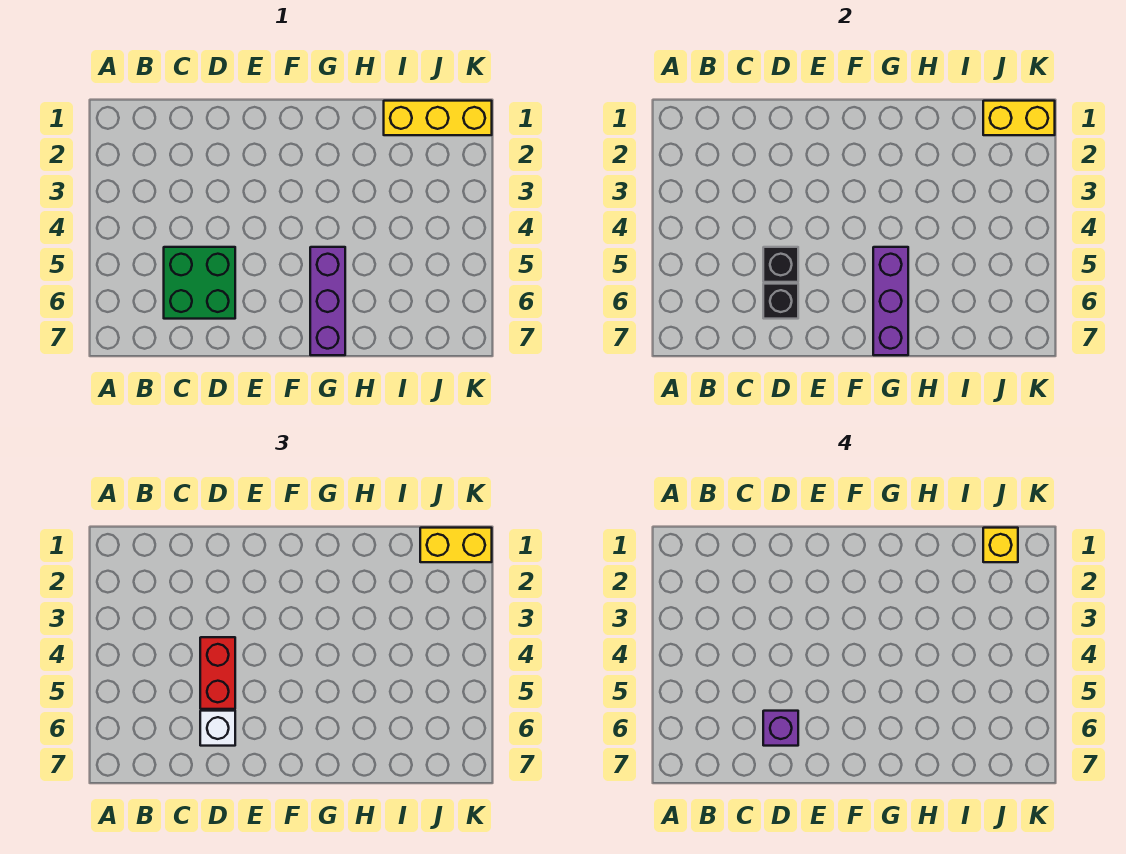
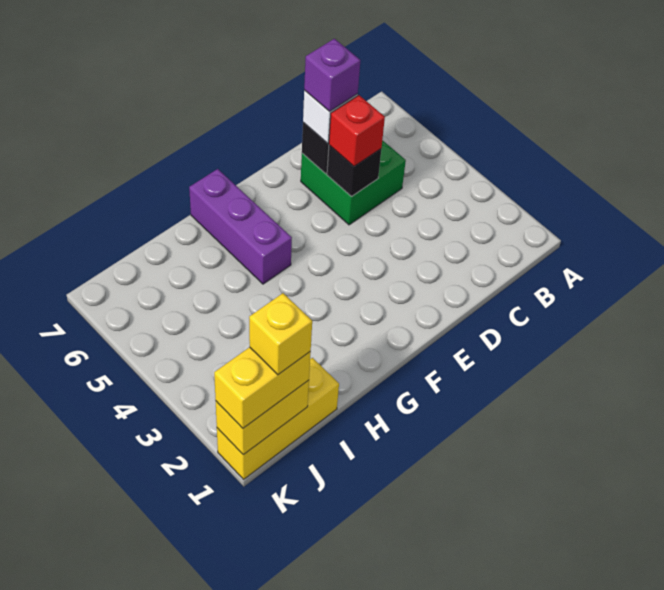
red brick D4:D5 level 3 -> red brick D5 level 3
purple brick G5:G7 level 2 -> none

